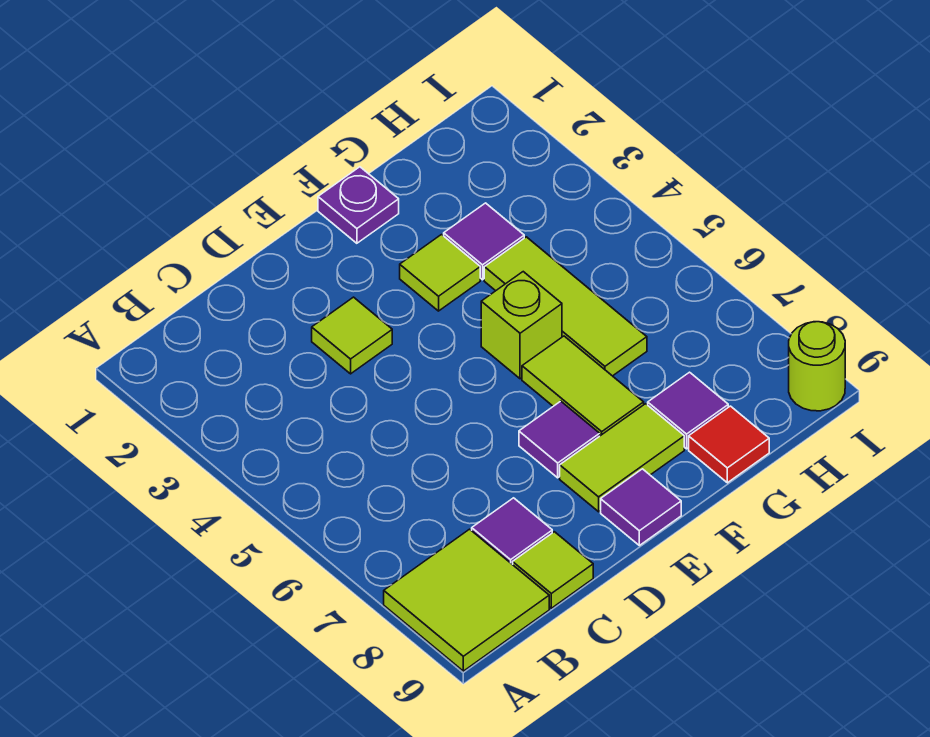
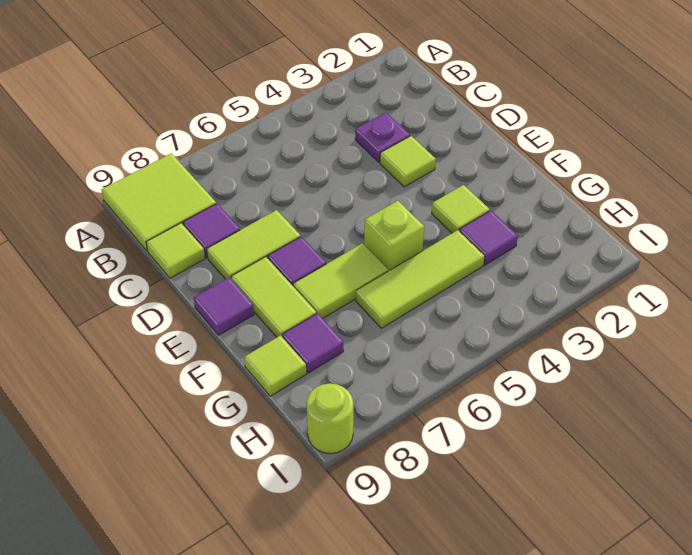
none -> lime tile D7:D8 level 1
purple plate F1 level 1 -> purple plate C3 level 1
red tile G9 level 1 -> lime tile G9 level 1

